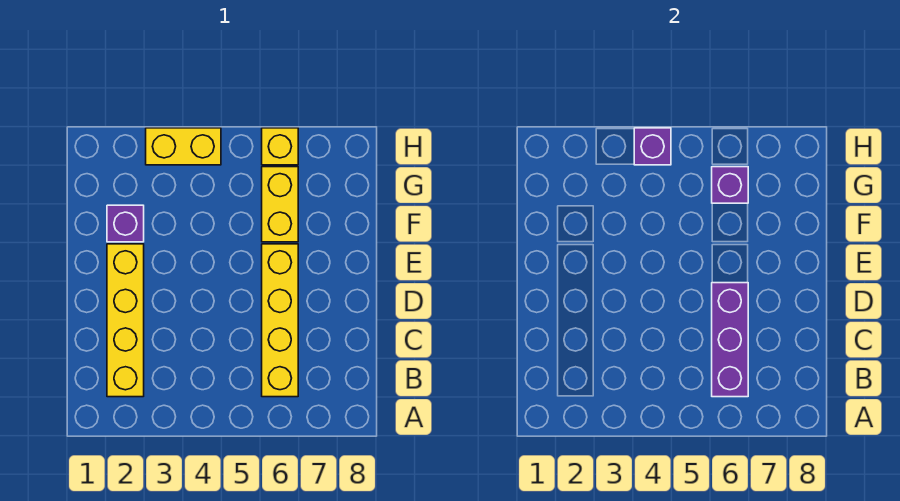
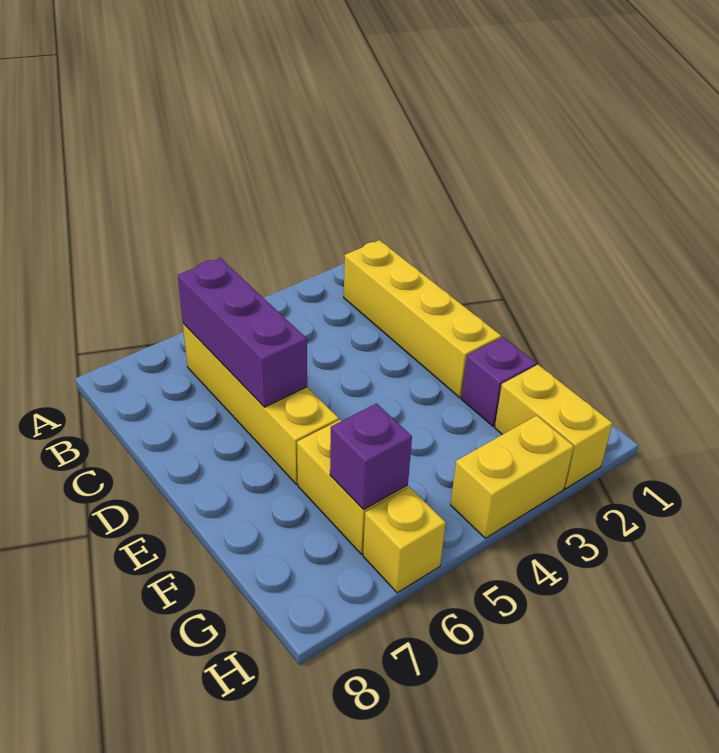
none -> yellow brick G2:H2 level 1
purple brick H4 level 2 -> none

